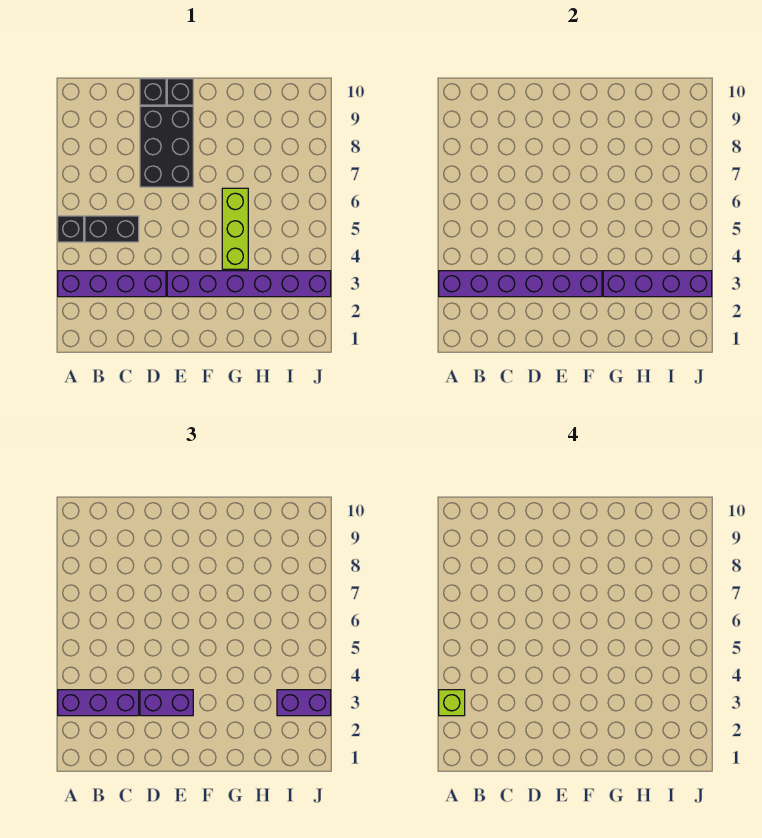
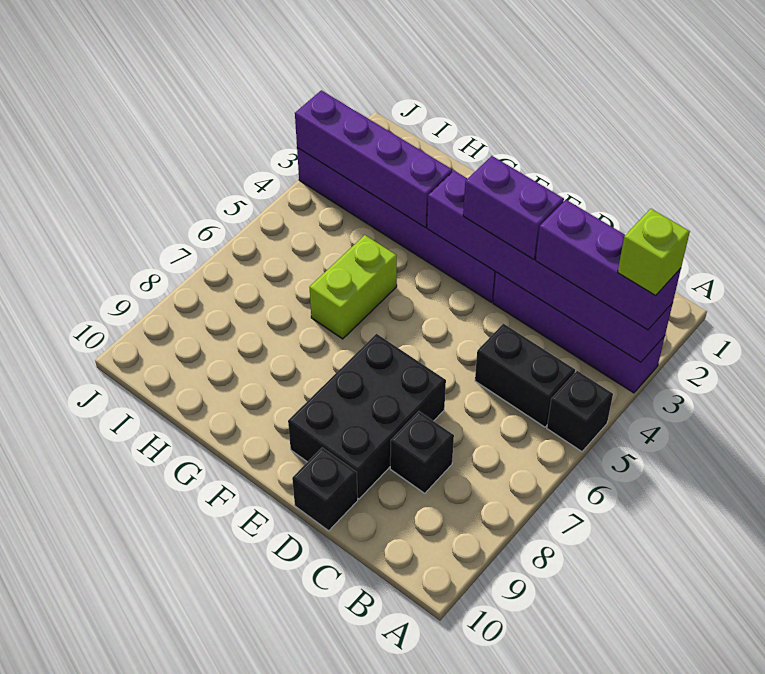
black brick E10 level 1 -> black brick C8 level 1
lime brick G4:G6 level 1 -> lime brick G5:G6 level 1
purple brick I3:J3 level 3 -> none

